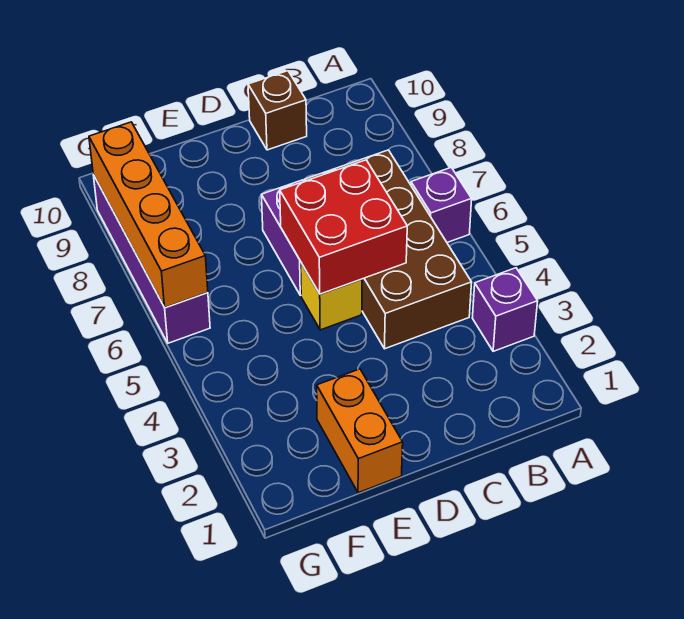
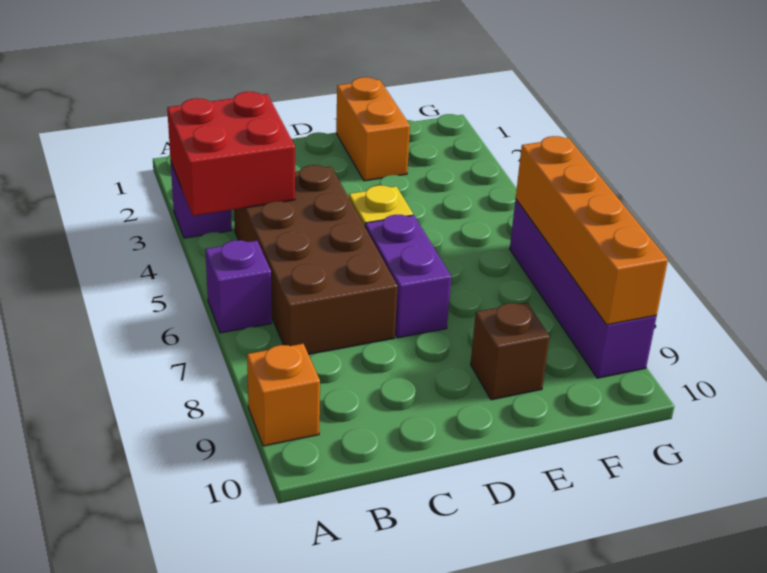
none -> orange brick A9 level 1
red brick C5:D6 level 2 -> red brick A3:B4 level 2
brown brick C10 level 1 -> brown brick E9 level 1

